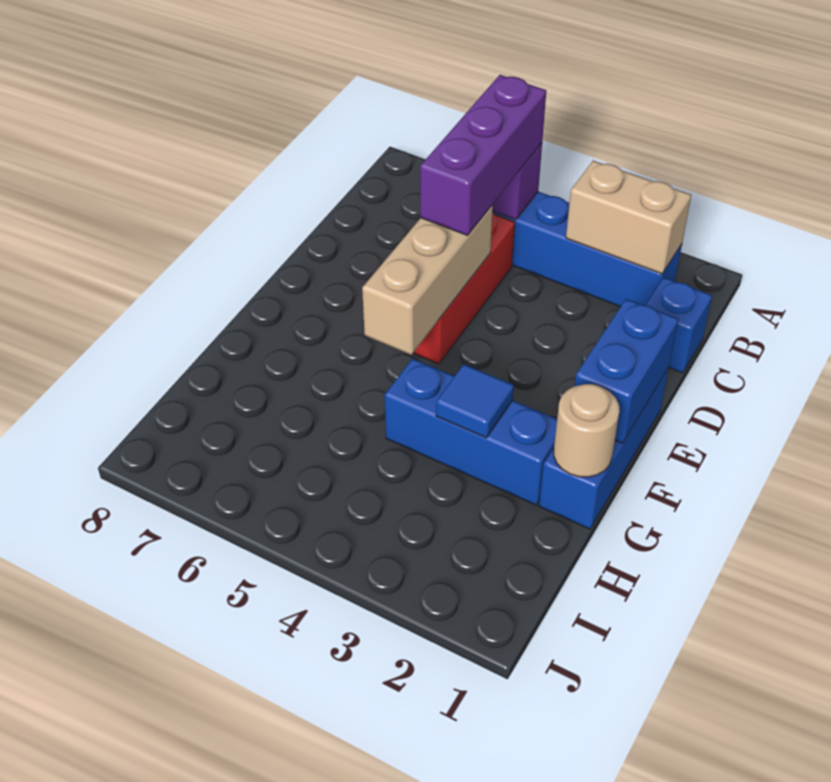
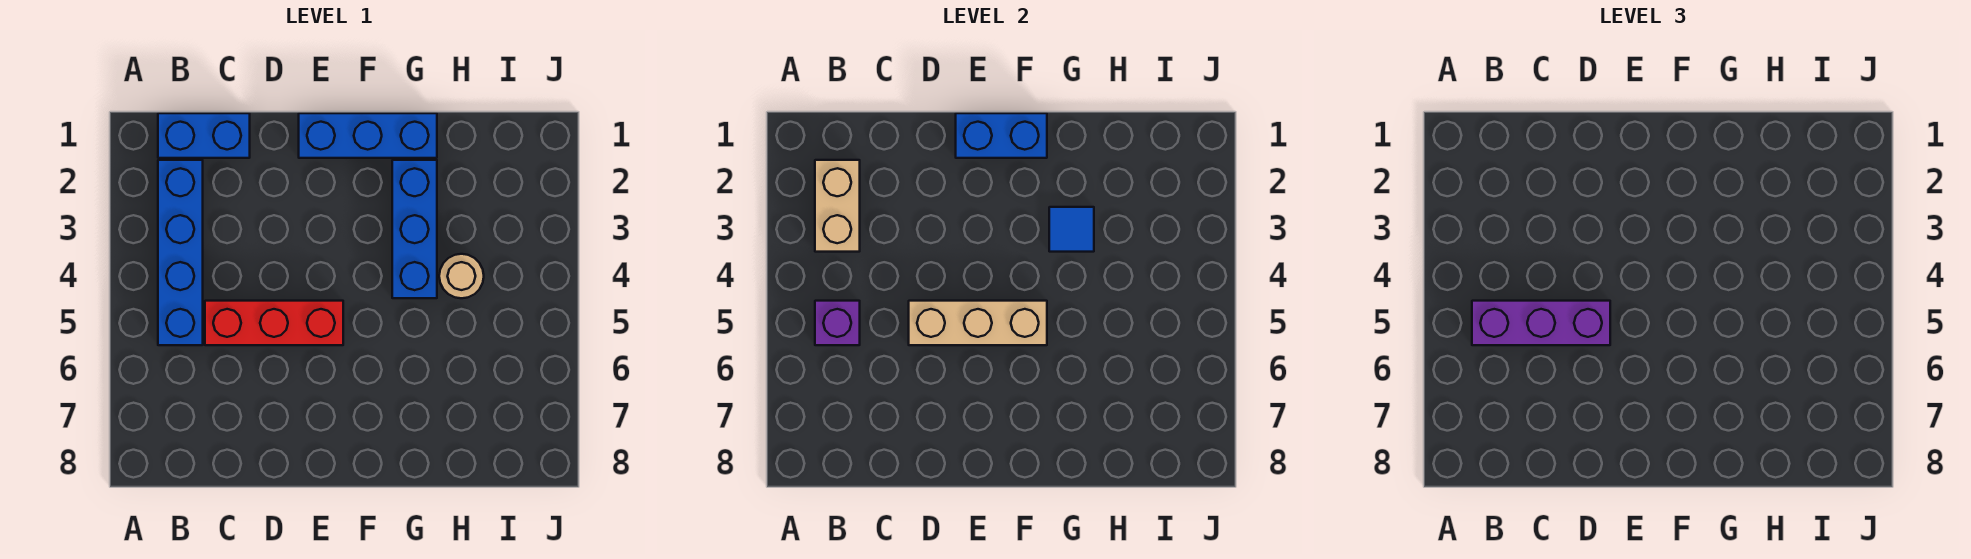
blue brick C1 level 1 -> blue brick B1:C1 level 1
tan round brick G1 level 2 -> tan round brick H4 level 1

